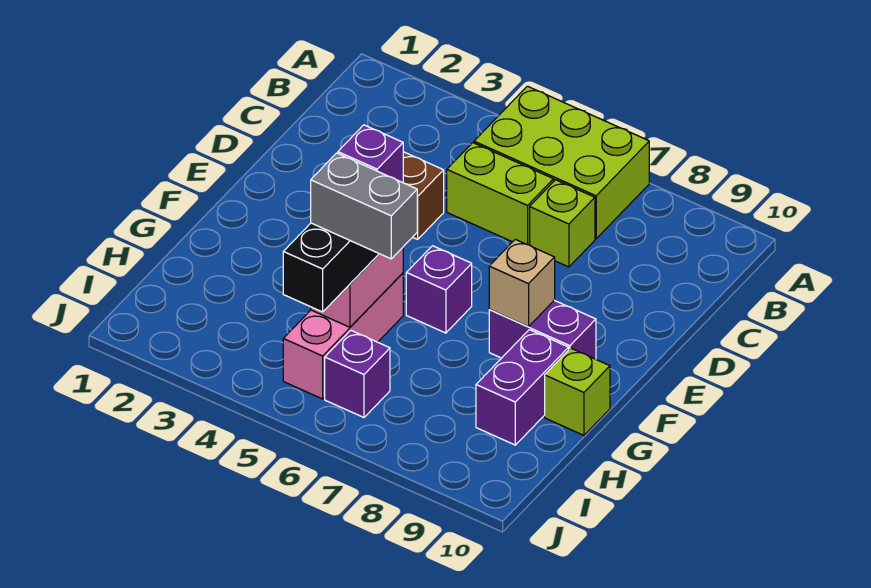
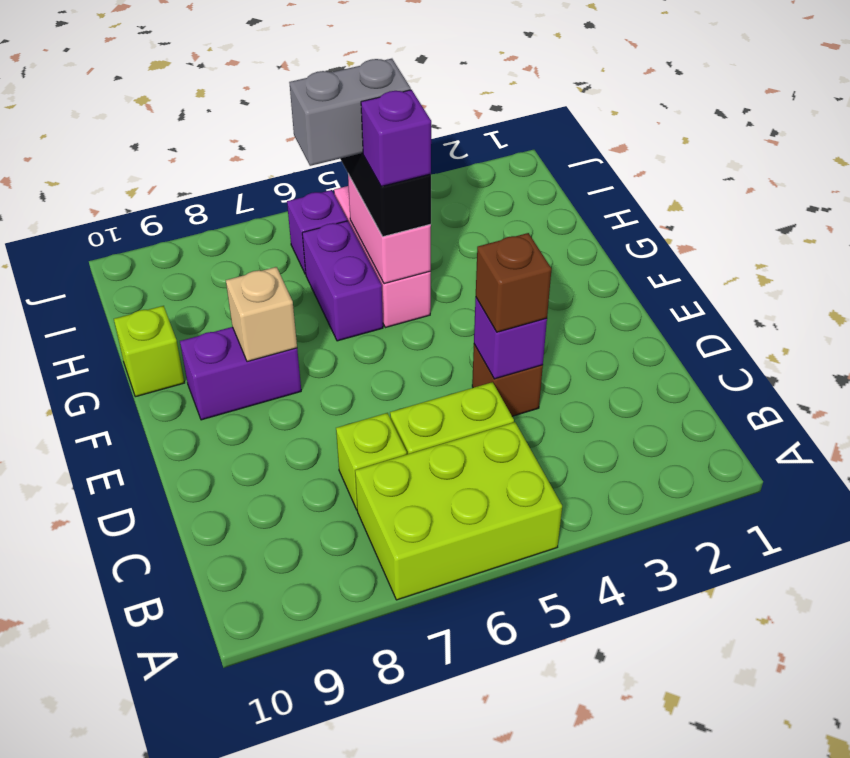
none -> brown brick D4 level 3
purple brick F6 level 1 -> purple brick D4 level 2
purple brick G9:H9 level 1 -> purple brick G6:H6 level 1

